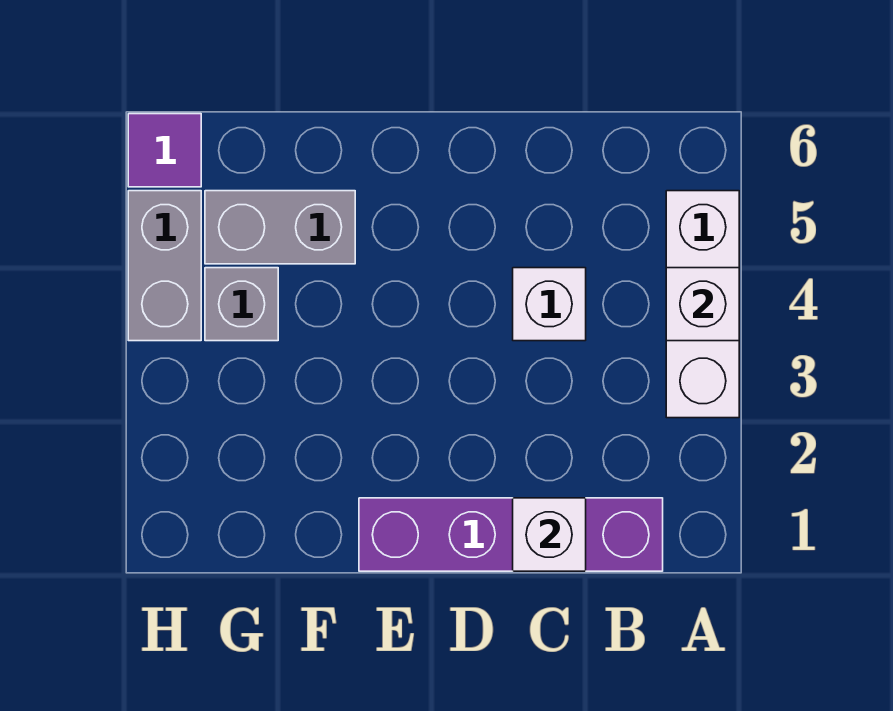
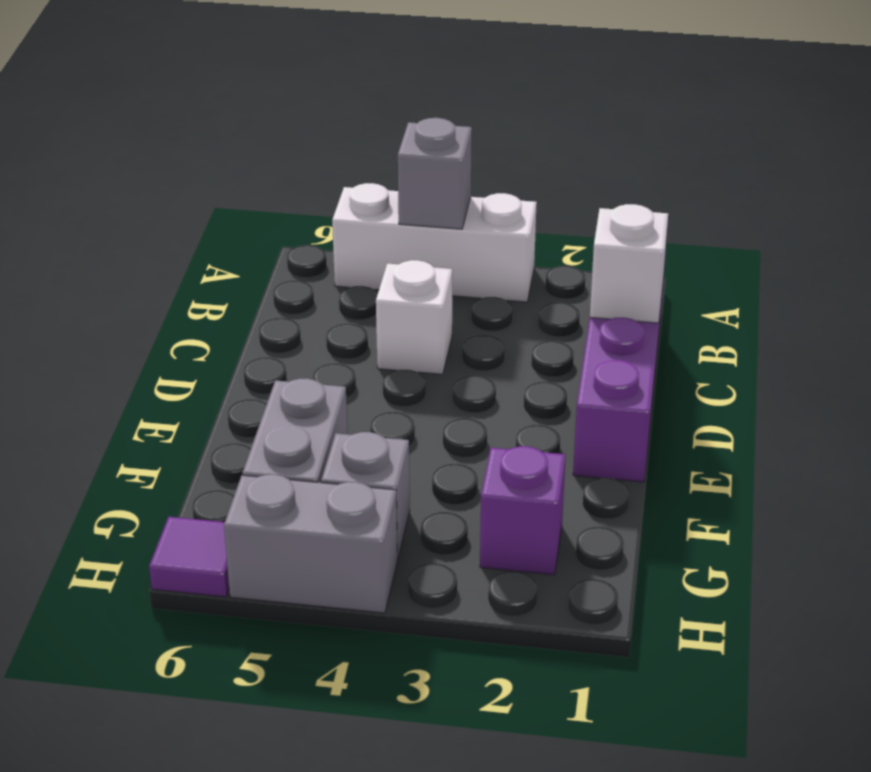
white brick A4 level 2 -> grey brick A4 level 2
none -> purple brick G2 level 1

